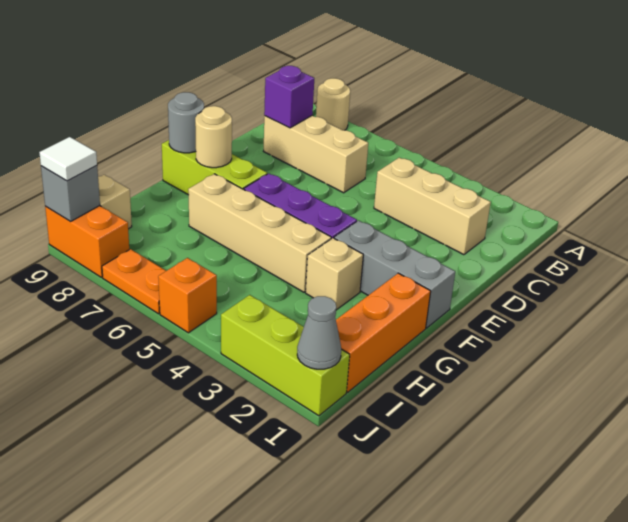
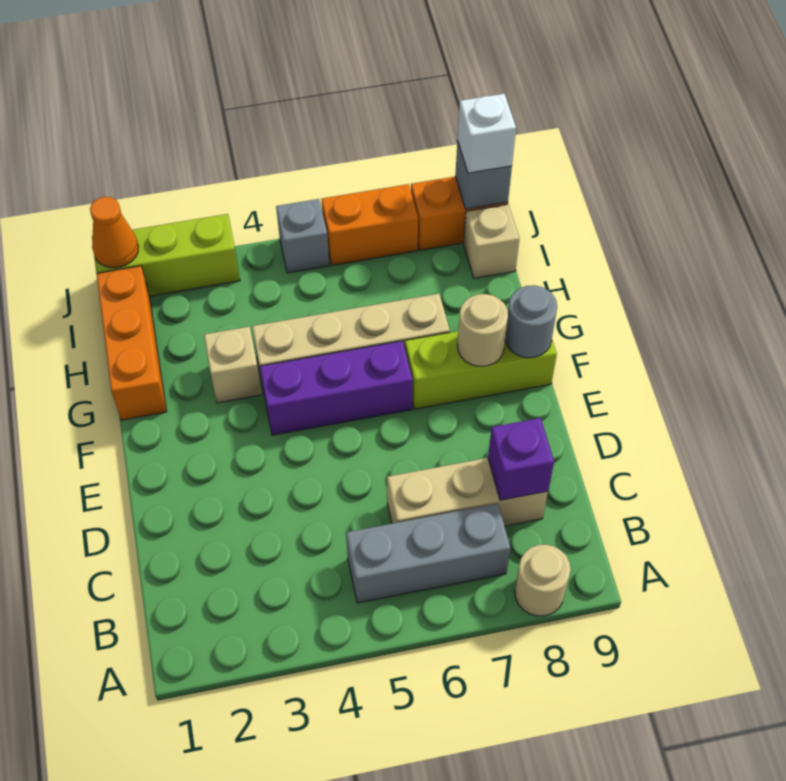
tan brick C2:C4 level 1 -> none
grey brick F1:F3 level 1 -> grey brick B5:B7 level 1
grey cone J1 level 2 -> orange cone J1 level 2
orange brick J5 level 1 -> grey brick J5 level 1
orange plate J6:J7 level 1 -> orange brick J6:J7 level 1
white tile J9 level 3 -> white brick J9 level 3

